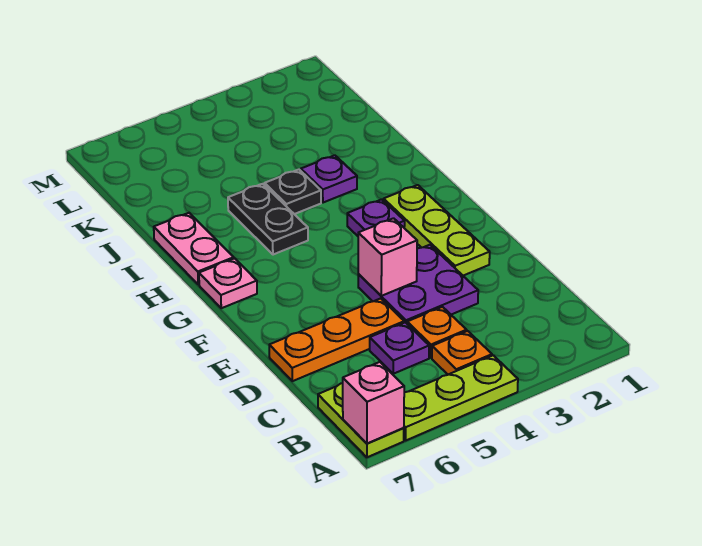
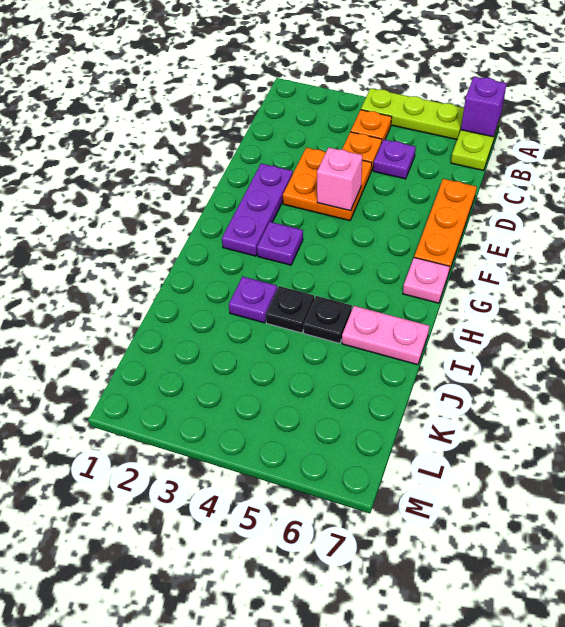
pink brick A7 level 2 -> purple brick A7 level 2
purple plate D3:E4 level 1 -> orange plate D3:E4 level 1
orange plate D5:D7 level 1 -> orange plate D7:F7 level 1
lime plate E2:G2 level 1 -> purple plate E2:G2 level 1
black plate H5:I5 level 1 -> black plate I5 level 1
pink plate H7:I7 level 1 -> pink plate I6:I7 level 1

